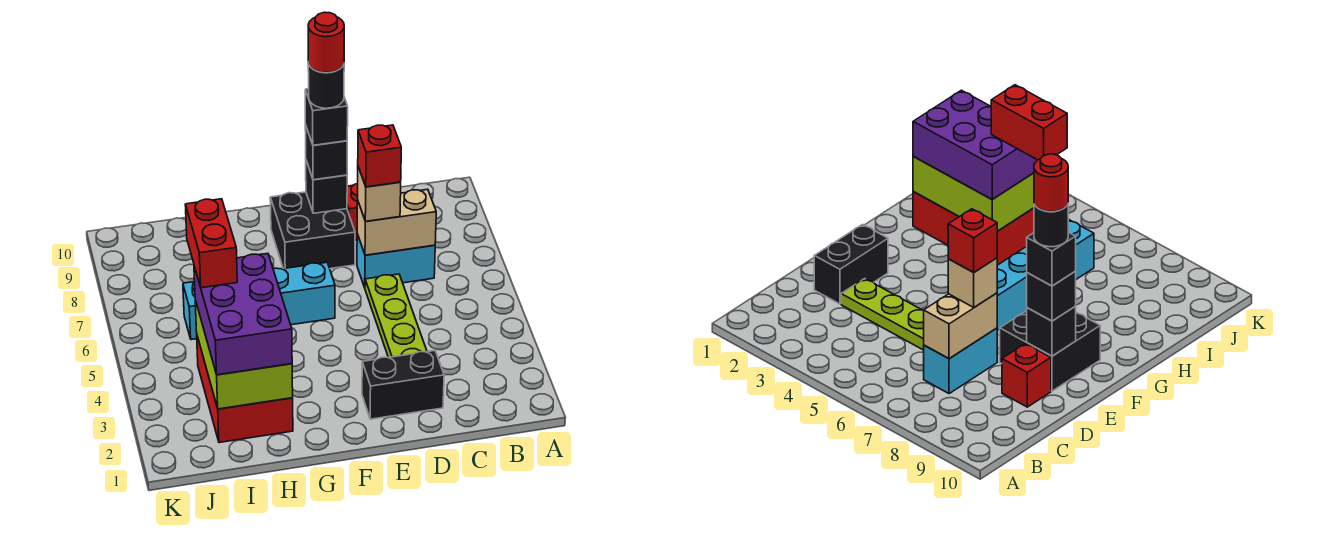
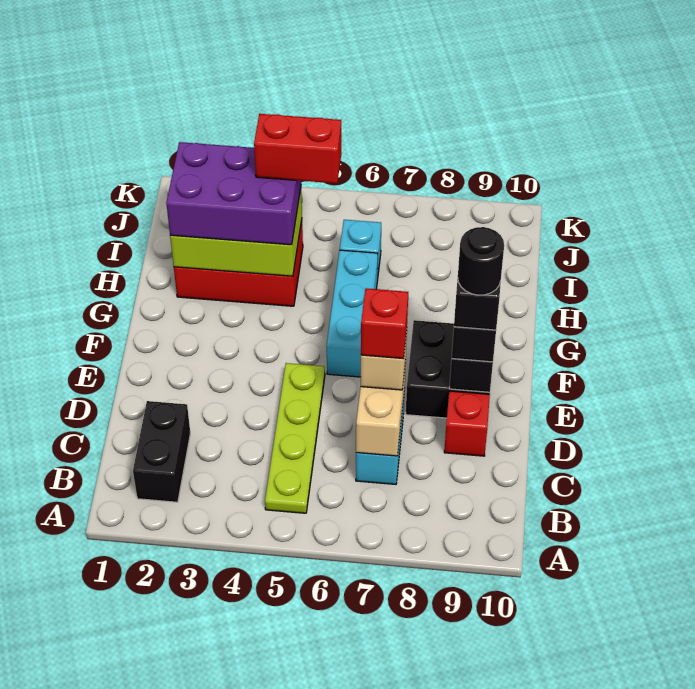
black brick D2:E2 level 1 -> black brick B2:C2 level 1
lime plate D3:D6 level 1 -> lime plate B5:E5 level 1
red round brick E9 level 6 -> none

